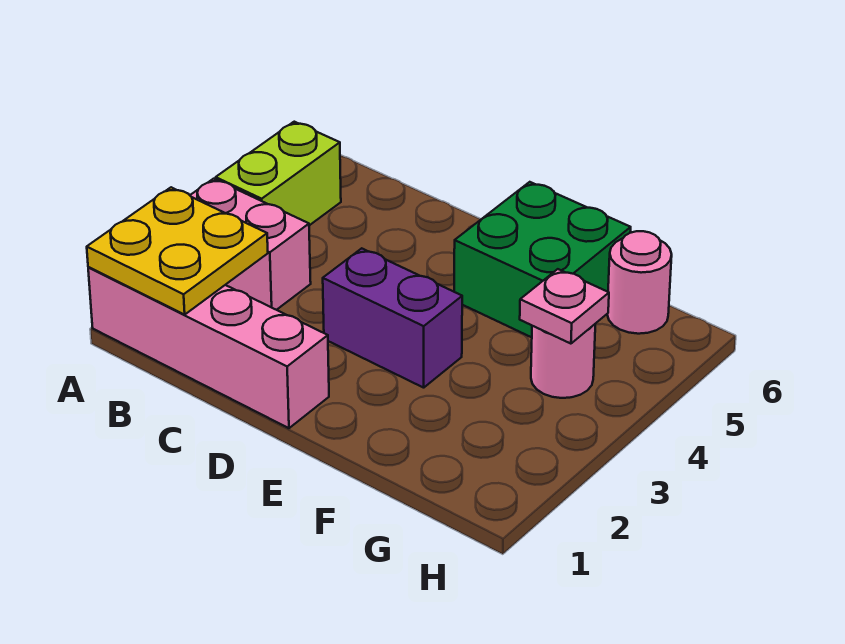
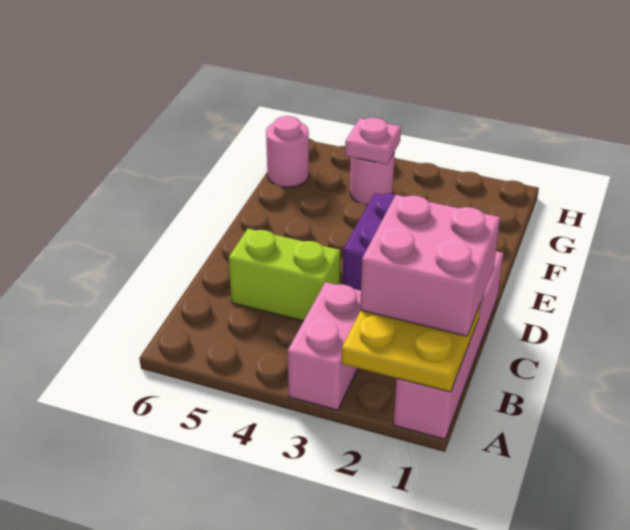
lime brick A4:A5 level 1 -> lime brick C4:C5 level 1
none -> pink brick B1:C2 level 3
green brick E5:F6 level 1 -> none

